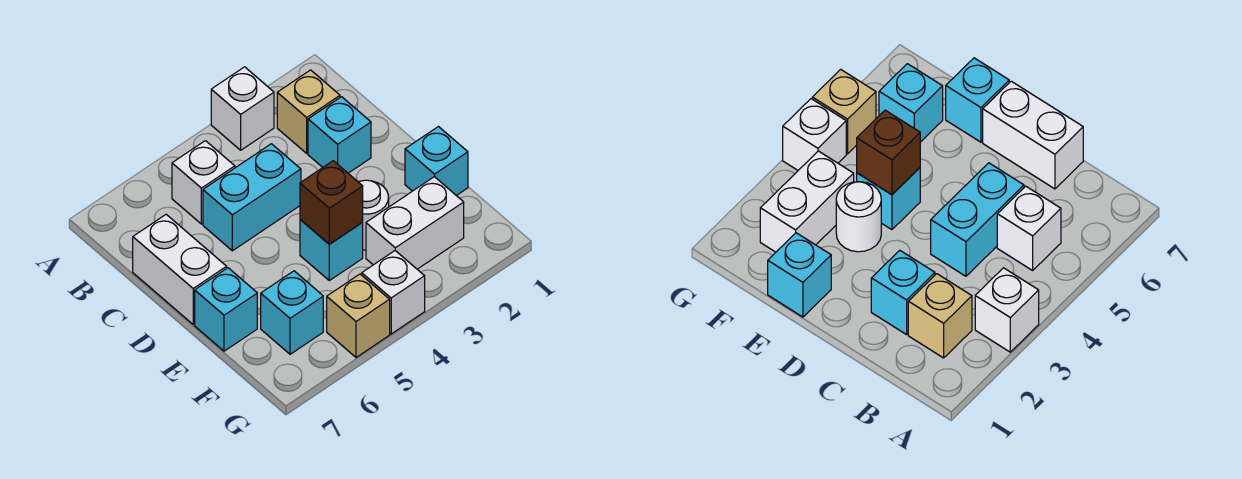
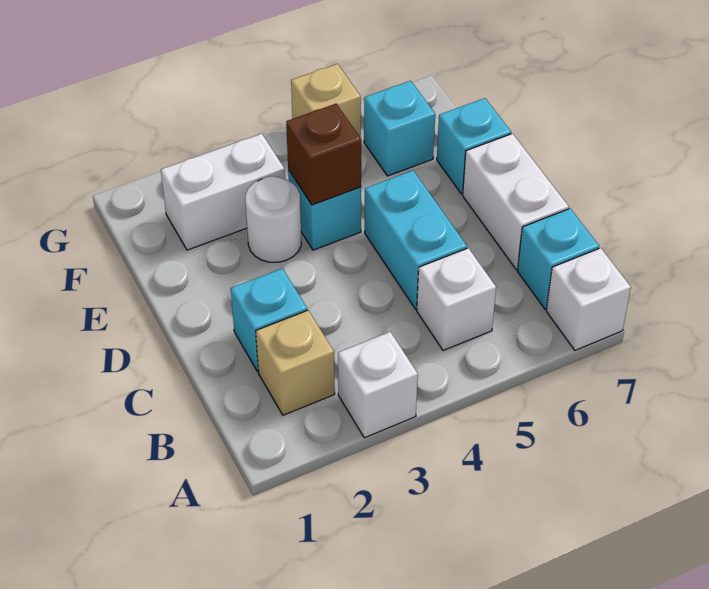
cyan brick C4:C5 level 1 -> cyan brick C5:D5 level 1
cyan brick E1 level 1 -> cyan brick B7 level 1
white brick G4 level 1 -> white brick A7 level 1

